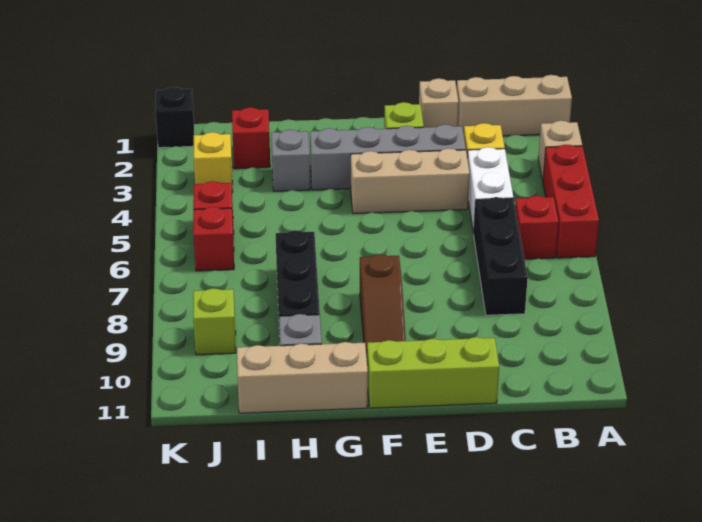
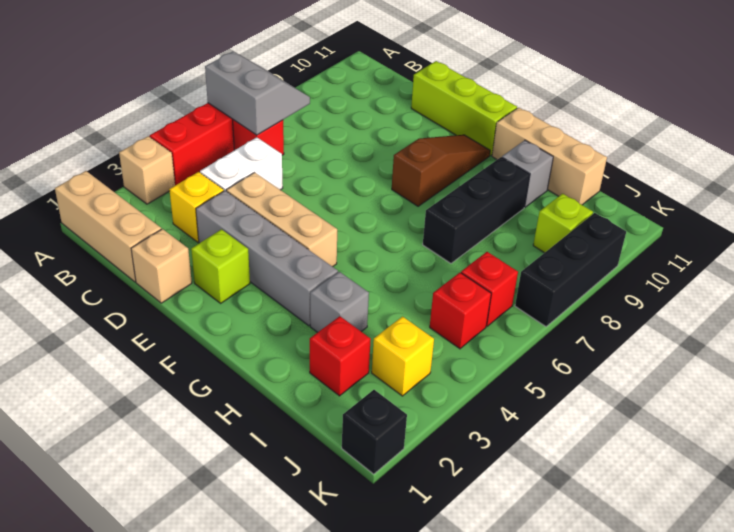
none -> grey slope A6:B7 level 2 top 6
black brick C6:C8 level 1 -> black brick K7:K9 level 1

